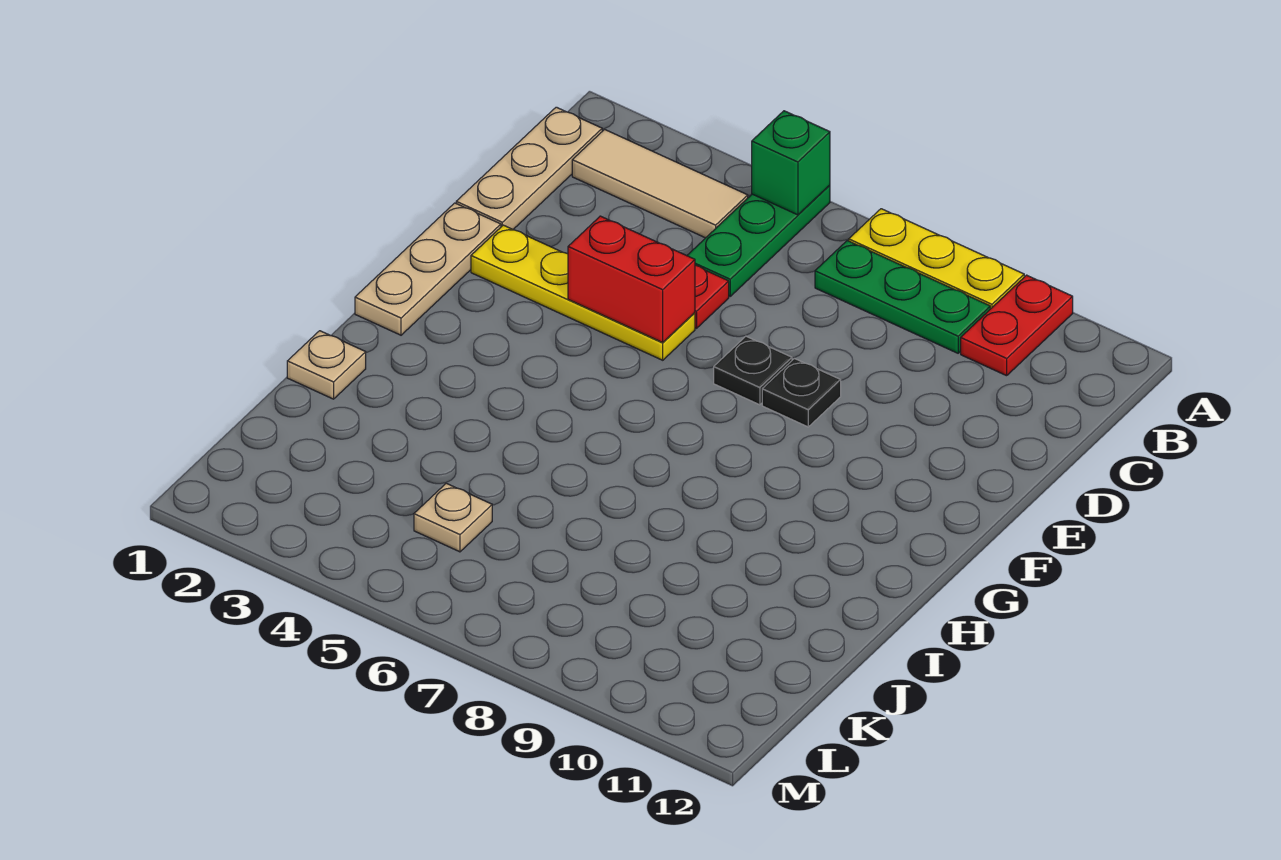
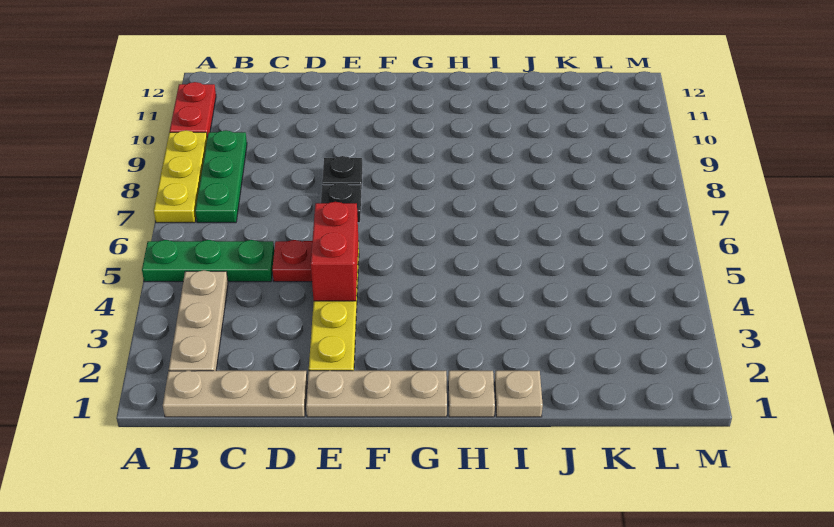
green brick A5 level 2 -> none
red plate A10:B10 level 1 -> red plate A10:A11 level 1
tan tile B2:B4 level 1 -> tan plate B2:B4 level 1
tan plate K5 level 1 -> tan plate H1 level 1

